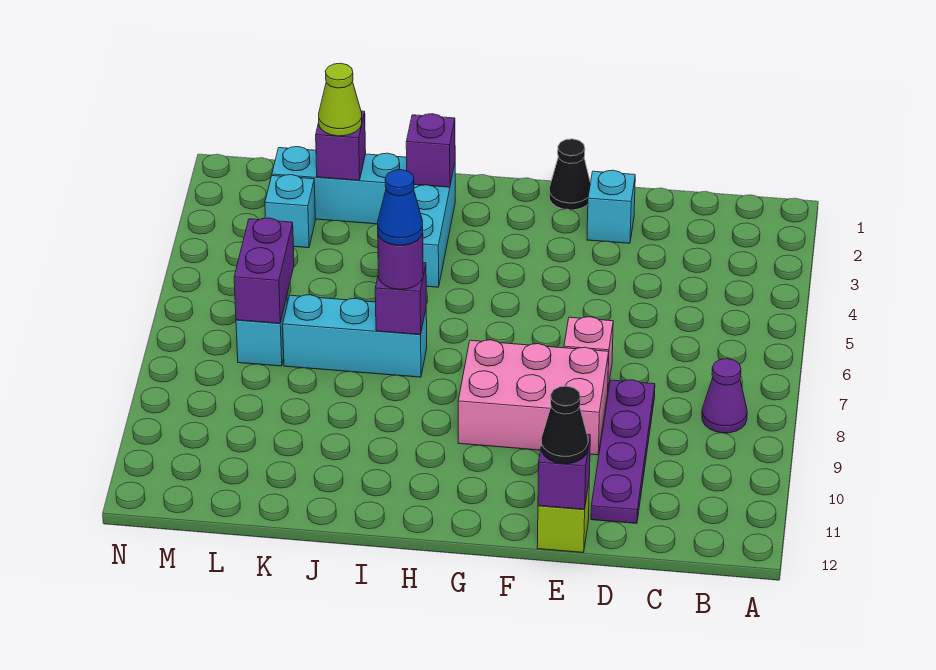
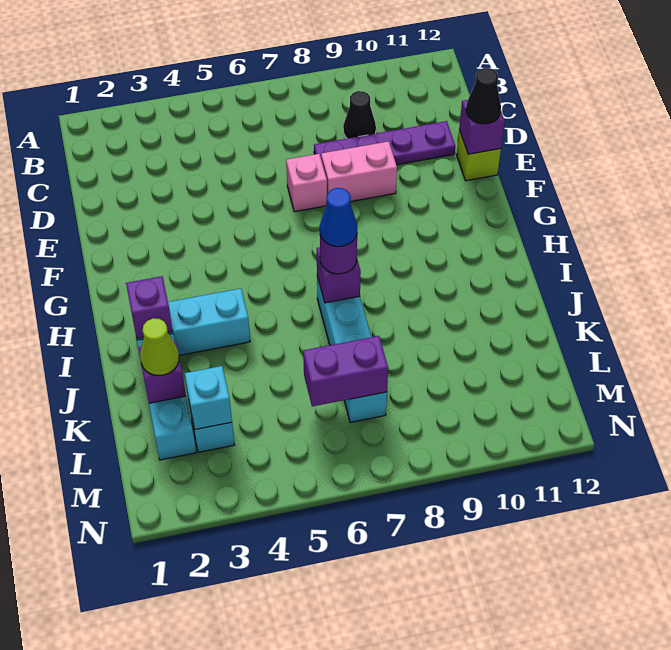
purple cone B8 level 1 -> none
cyan brick E2 level 1 -> cyan brick L3 level 2
pink brick E8:G9 level 1 -> pink brick E8:E9 level 1
black cone F1 level 1 -> black cone C9 level 1

